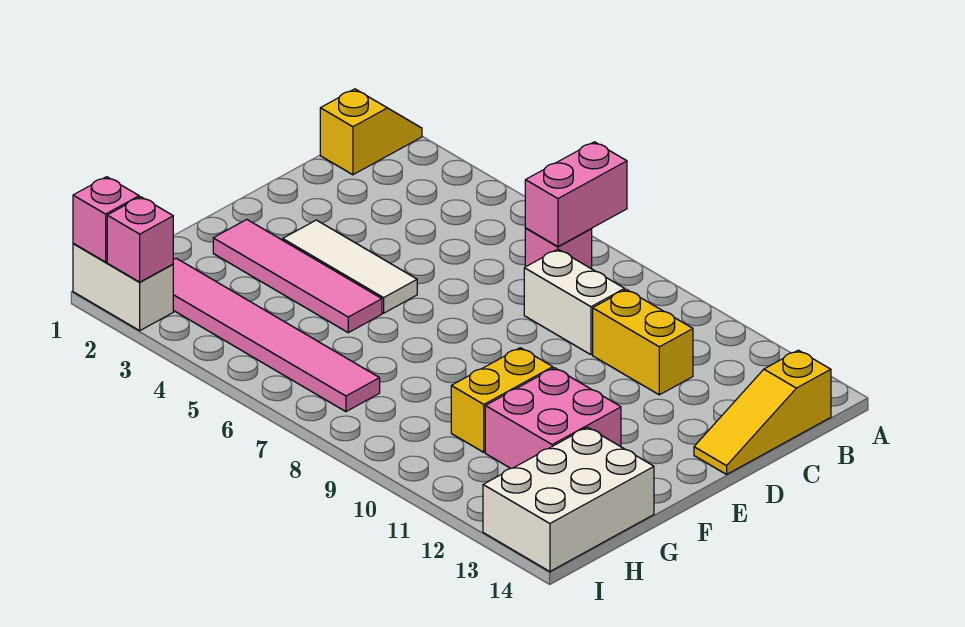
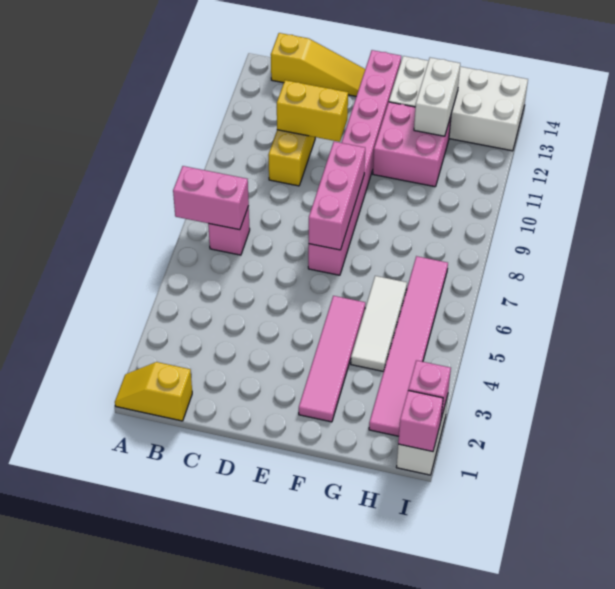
white brick C8:C9 level 1 -> white brick G12:G13 level 2
white tile E3:E5 level 1 -> white tile G4:G6 level 1
none -> pink brick E7:E14 level 1
none -> pink brick E7:E9 level 2
yellow brick F10:G10 level 1 -> yellow brick C11:D11 level 2
white brick G13:I14 level 1 -> white brick F13:I14 level 1

